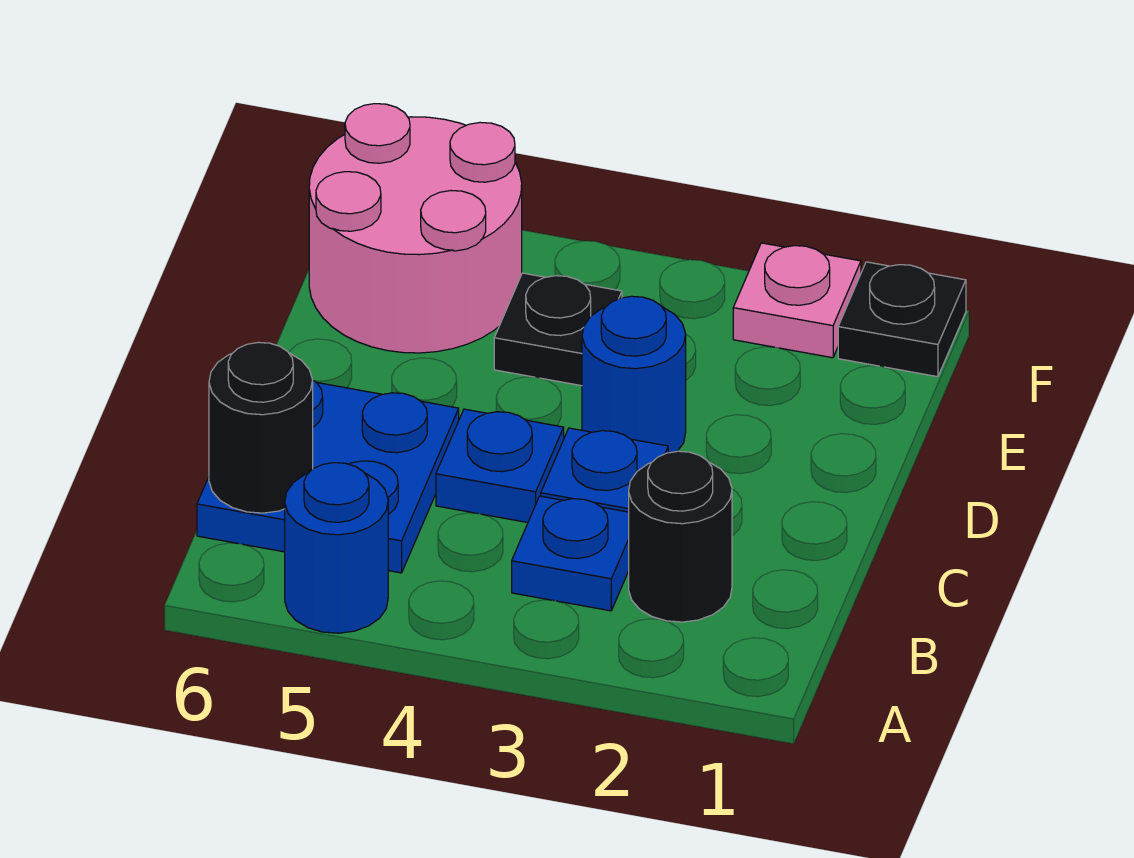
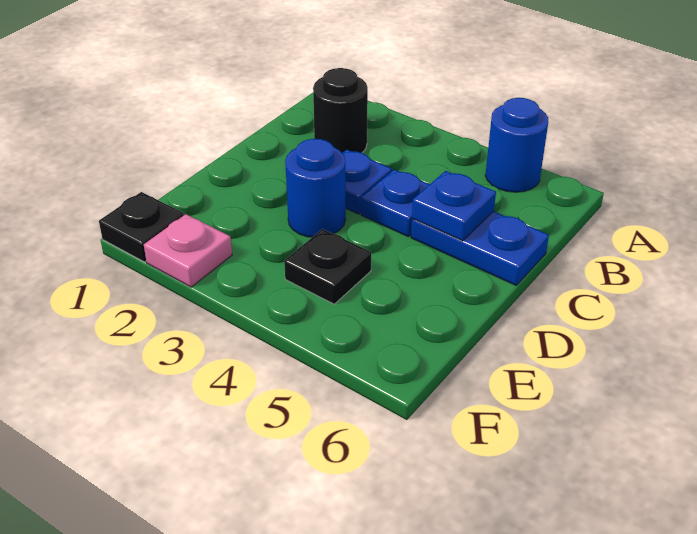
blue plate B3 level 1 -> blue plate C5 level 2
blue plate B5:C6 level 1 -> blue plate C5:C6 level 1
black round brick B6 level 2 -> none
pink round brick E5:F6 level 1 -> none

